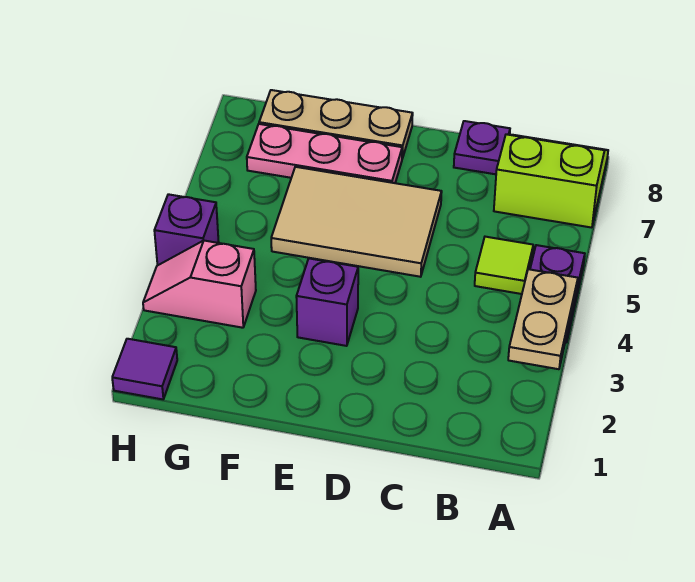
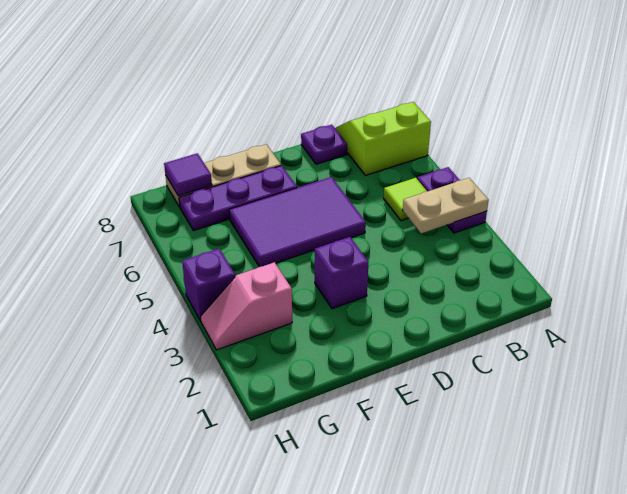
tan plate A3:A4 level 2 -> tan plate A4:B4 level 2
tan tile D5:F6 level 1 -> purple tile D5:F6 level 1
pink plate E7:G7 level 1 -> purple plate E7:G7 level 1
purple tile H1 level 1 -> purple tile G8 level 2

